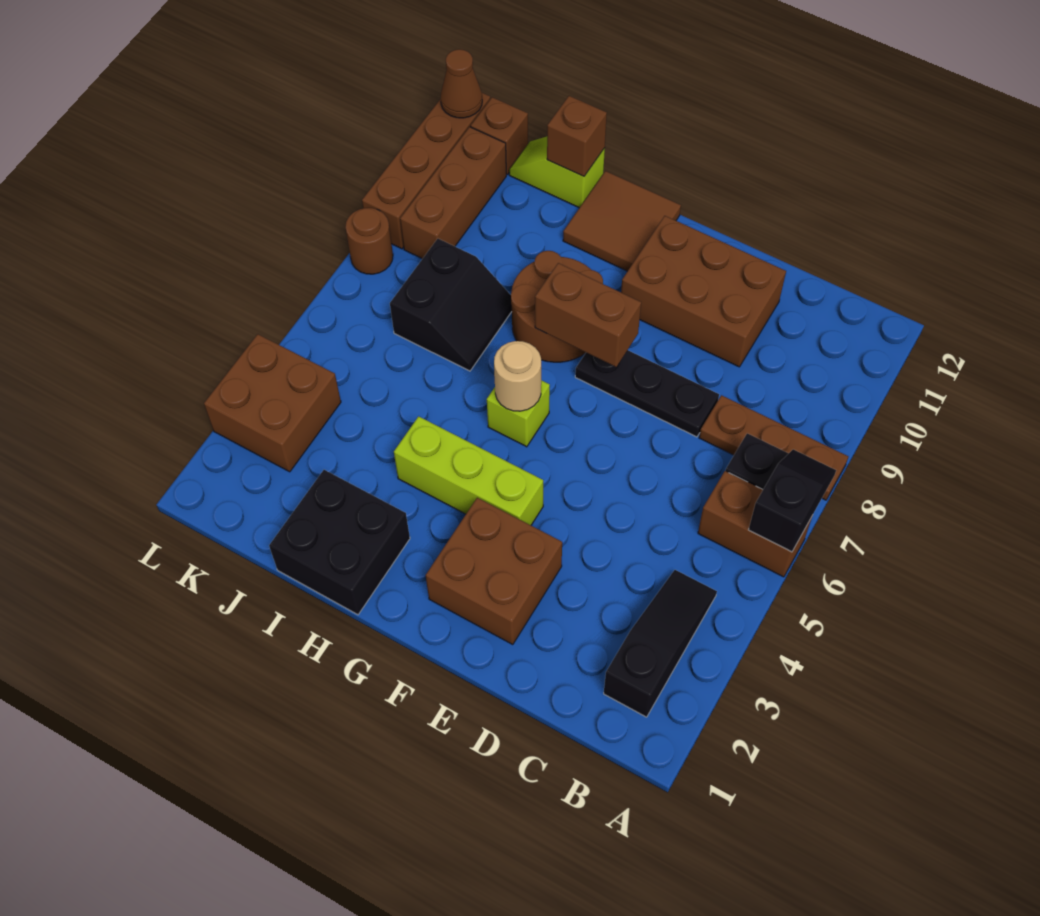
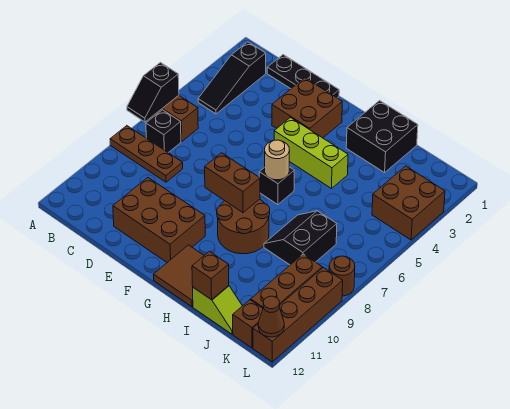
black plate D8:F8 level 1 -> black plate C1:E1 level 1
lime brick G6 level 1 -> black brick G6 level 1

